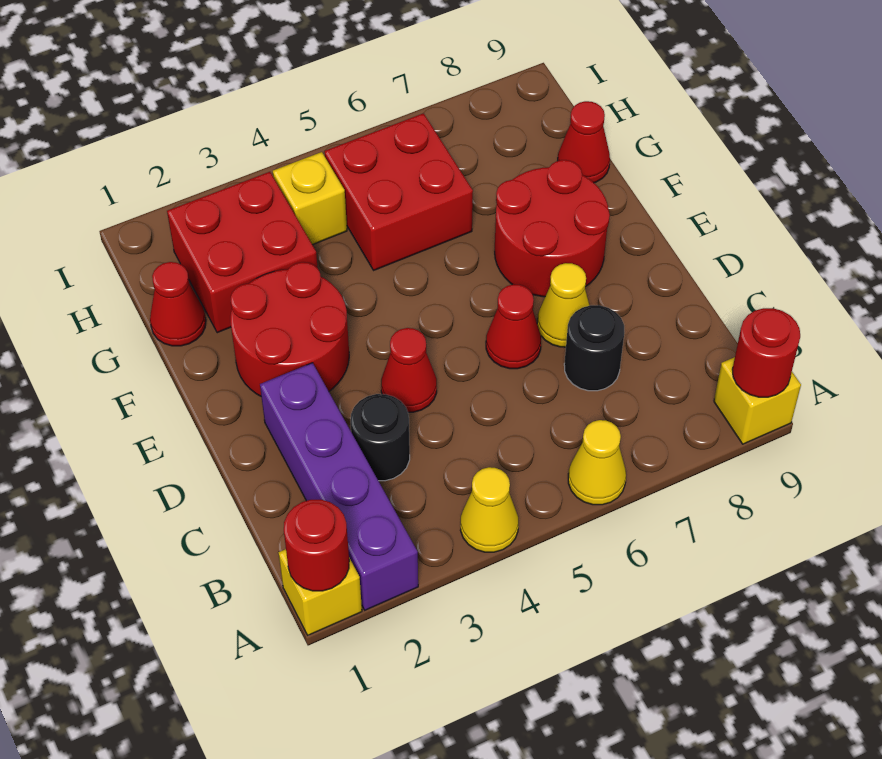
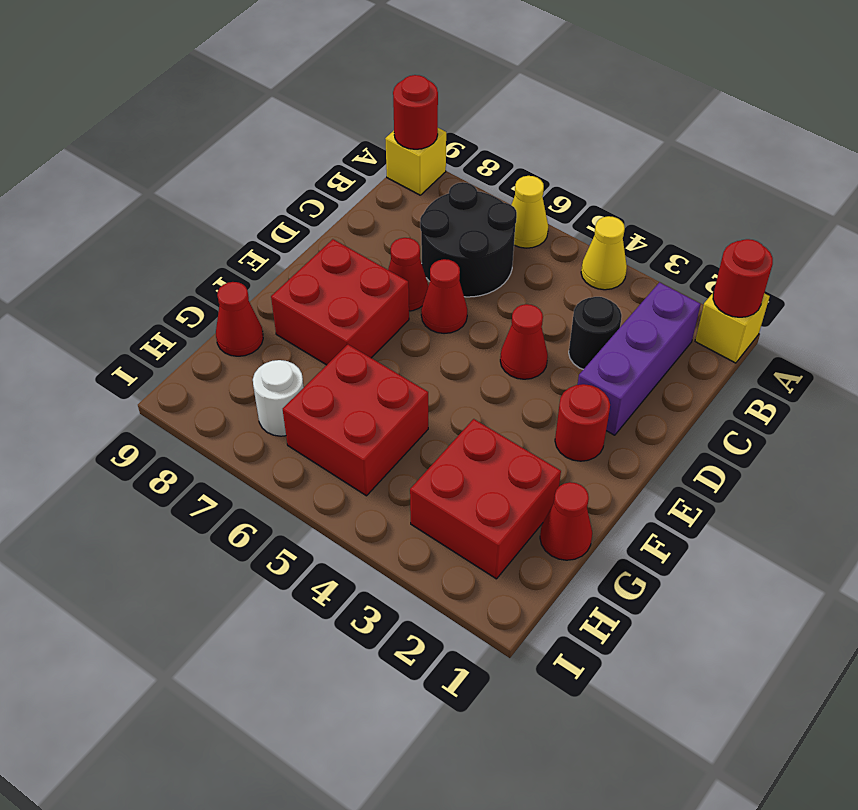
purple brick A2:D2 level 1 -> purple brick B2:D2 level 1
black round brick C7 level 1 -> black round brick B6:C7 level 1
yellow cone D7 level 1 -> red cone D7 level 1
red round brick E2:F3 level 1 -> red round brick E2 level 1
red round brick E7:F8 level 1 -> red brick E7:F8 level 1
yellow brick H4 level 1 -> none
none -> white round brick H7 level 1

